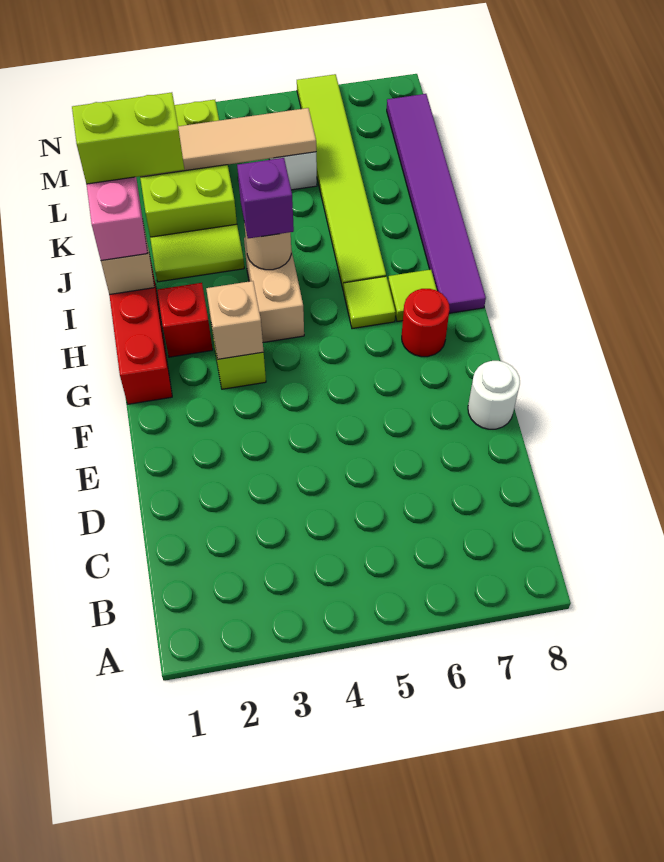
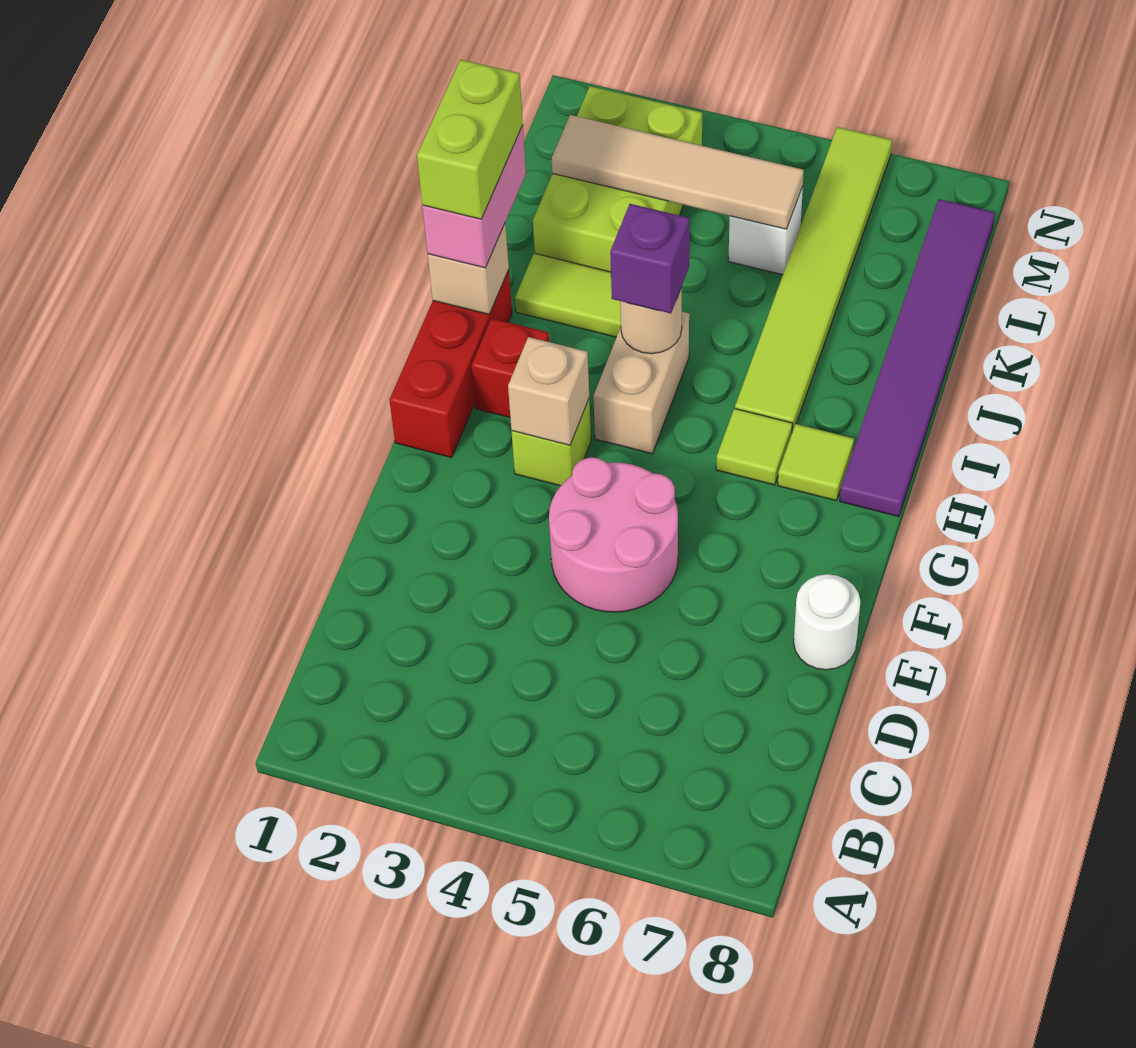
none -> pink round brick E4:F5 level 1
red round brick G7 level 1 -> none
lime brick J1:J2 level 4 -> lime brick I1:J1 level 4

